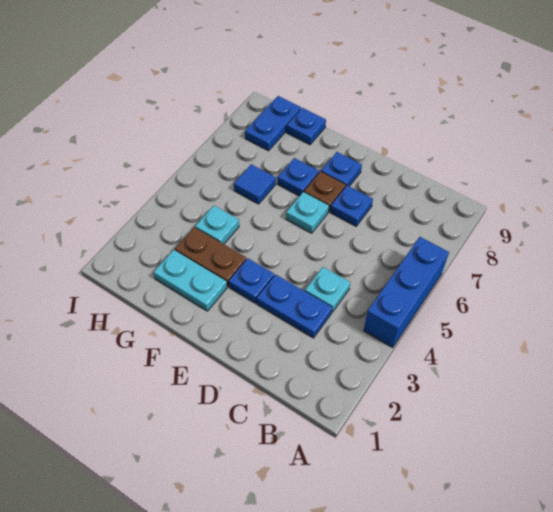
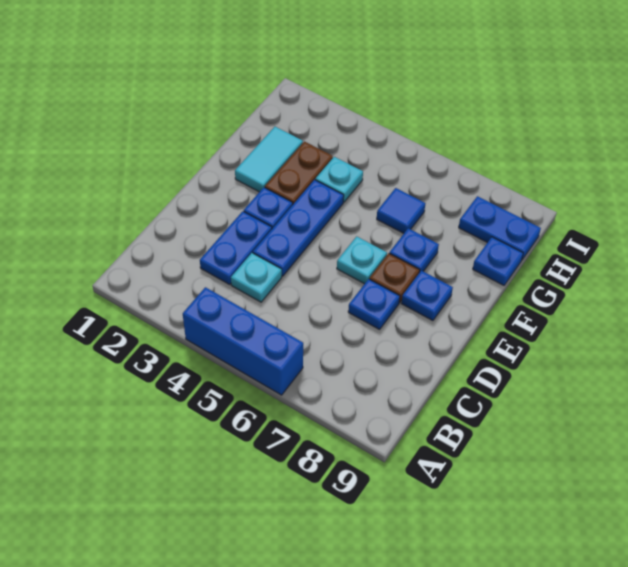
none -> blue plate D4:F4 level 1
cyan plate F2:G2 level 1 -> cyan tile F2:G2 level 1

